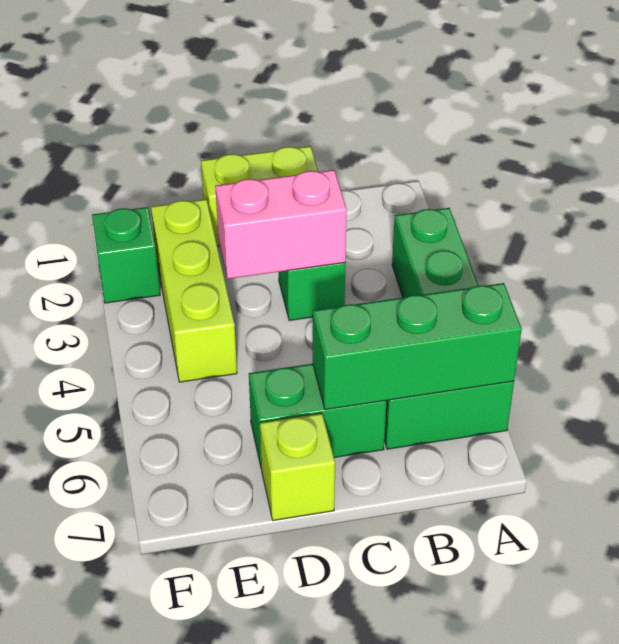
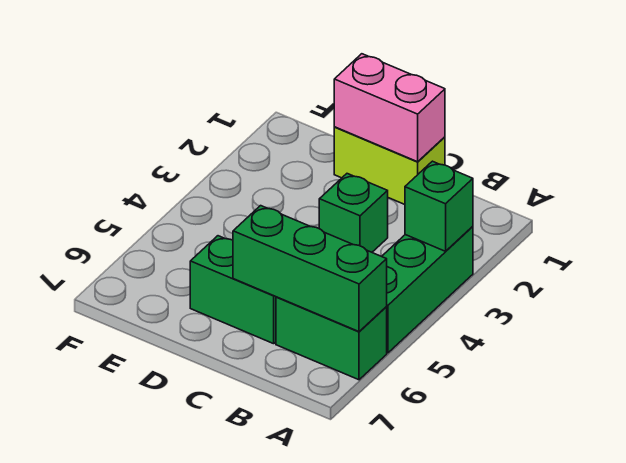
pink brick C3:D3 level 2 -> pink brick C1:D1 level 2
lime brick D7 level 1 -> none
lime brick E2:E4 level 1 -> none
green brick F2 level 1 -> green brick A3 level 2

